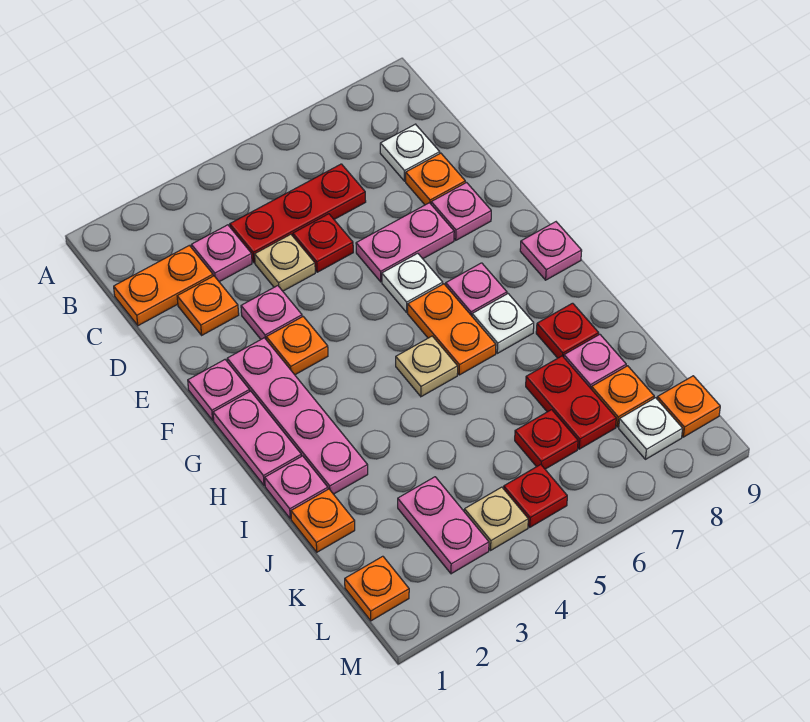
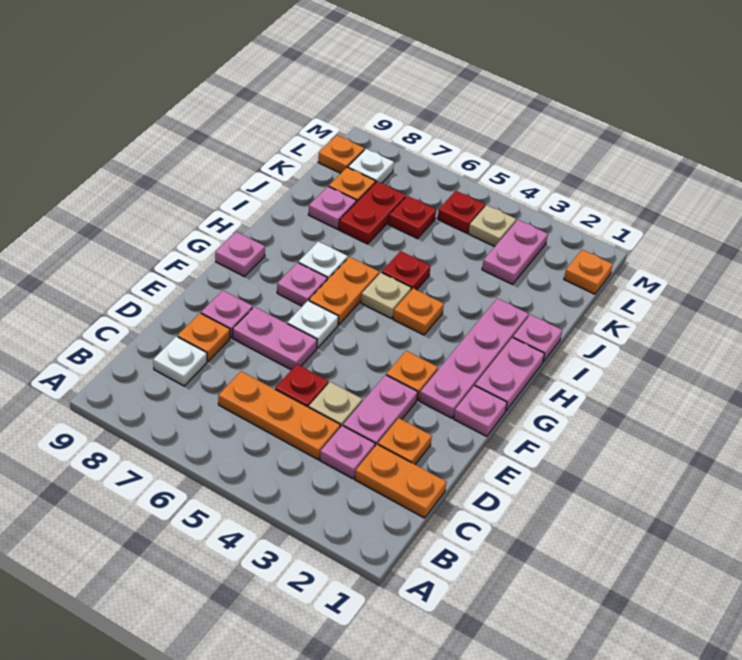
red plate C4:C6 level 1 -> orange plate C4:C6 level 1
pink plate E3 level 1 -> pink plate D3:E3 level 1
red plate I8 level 1 -> red plate I5 level 1
orange plate J1 level 1 -> orange plate H4 level 1

